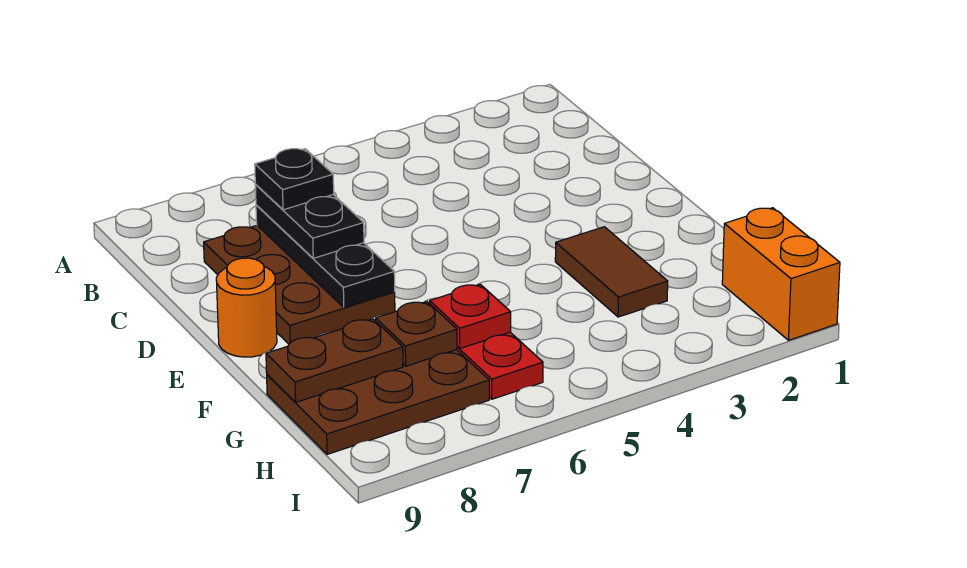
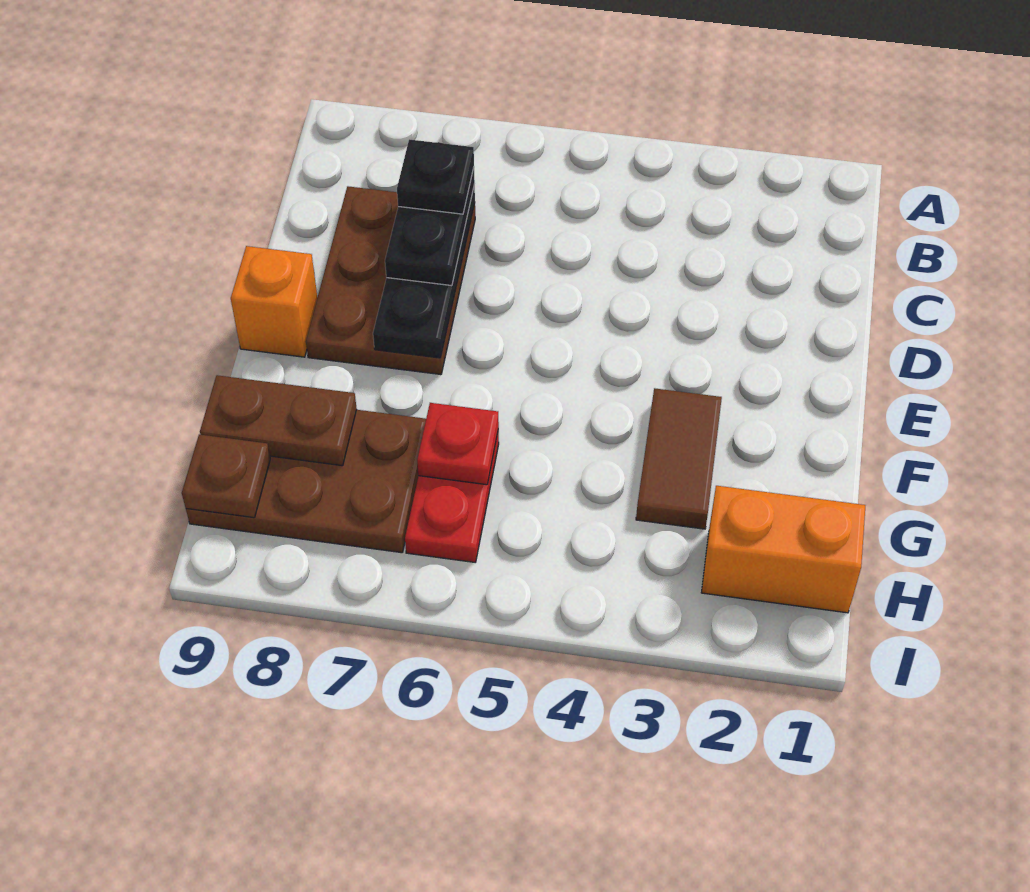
orange round brick E9 level 1 -> orange brick E9 level 1
brown plate G7 level 2 -> brown plate H9 level 2
orange brick H1:I1 level 1 -> orange brick H1:H2 level 1

